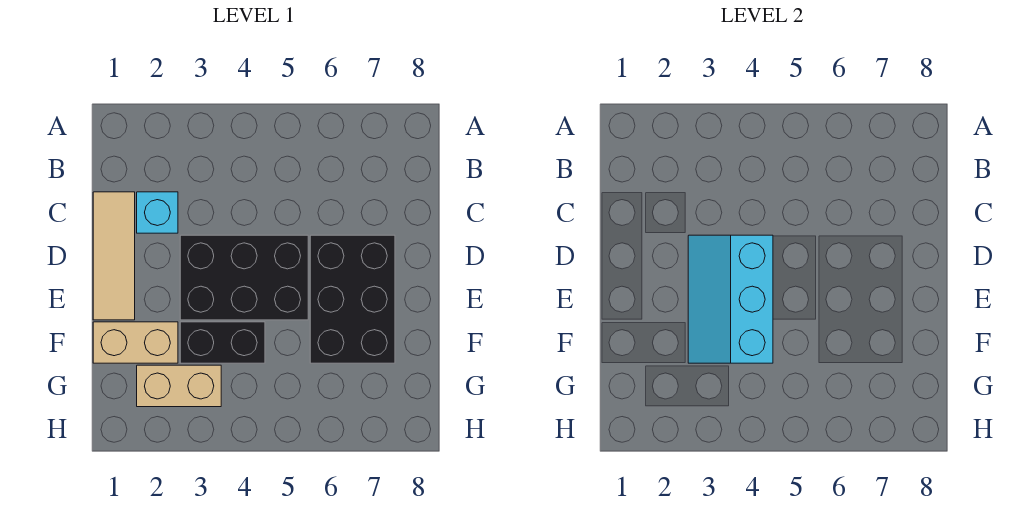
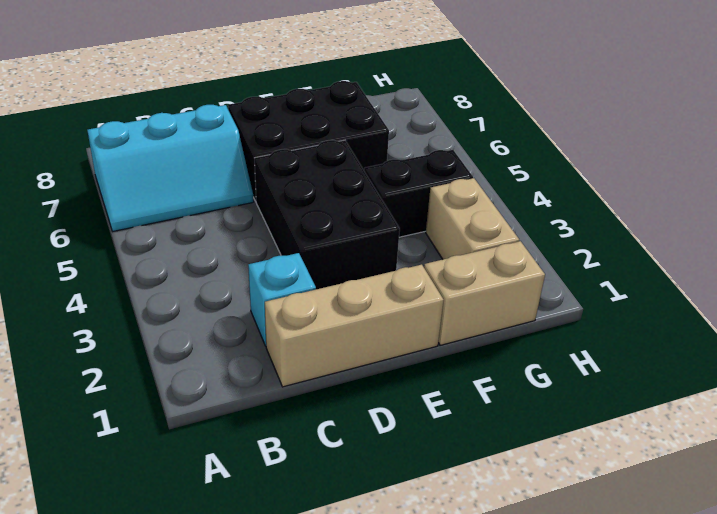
tan tile C1:E1 level 1 -> tan brick C1:E1 level 1
cyan slope D3:F4 level 2 top 4 -> cyan slope A6:C7 level 1 top 7
tan brick F1:F2 level 1 -> tan brick F1:G1 level 1
black brick F3:F4 level 1 -> black brick F4:G4 level 1

